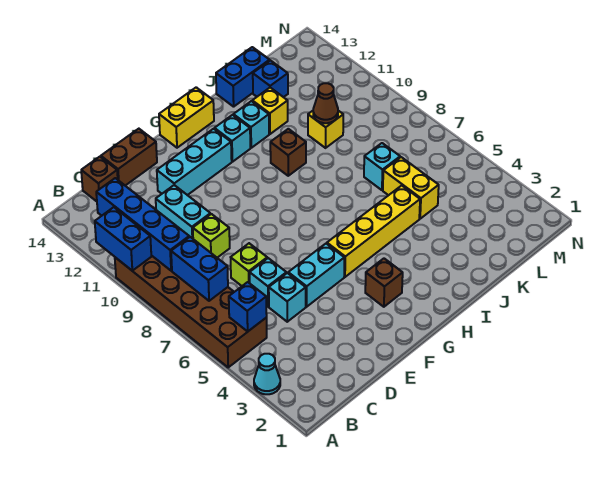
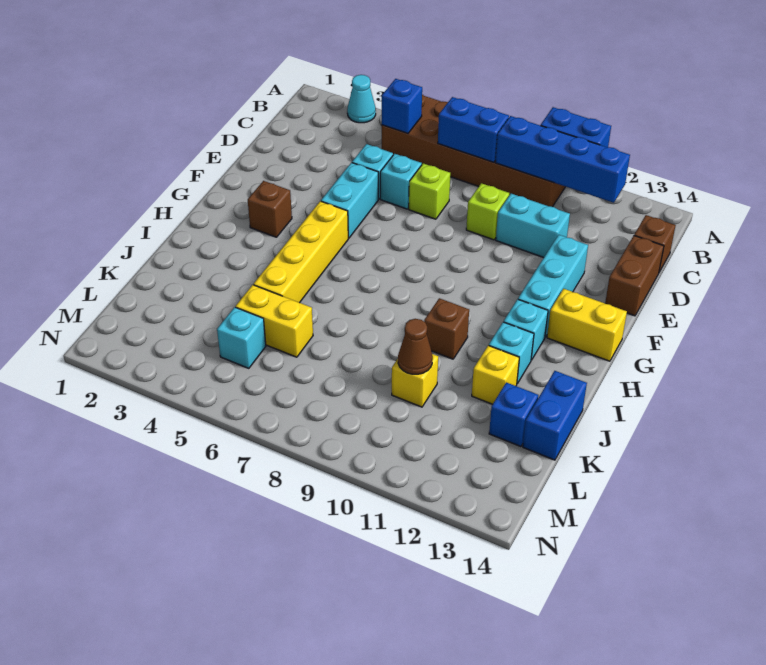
yellow brick G14:H14 level 1 -> yellow brick G13:G14 level 1
cyan brick K7 level 1 -> cyan brick L5 level 1

